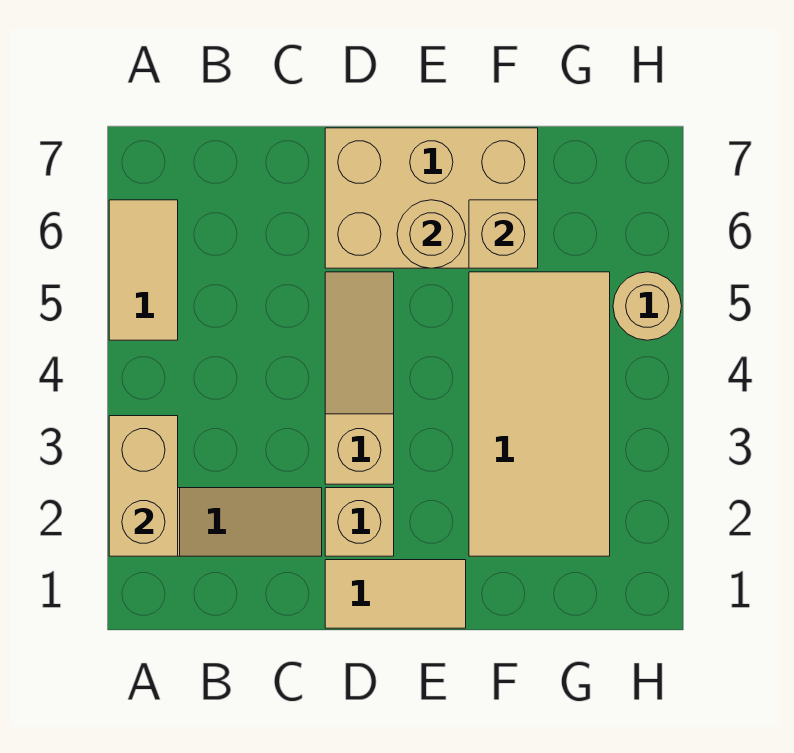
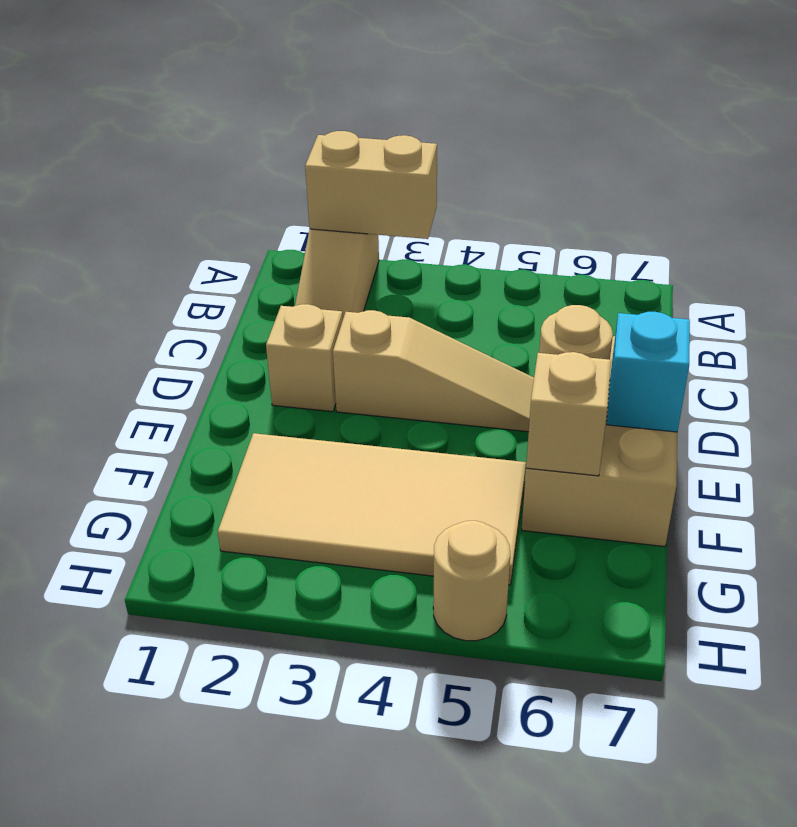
tan tile A5:A6 level 1 -> none
tan tile D1:E1 level 1 -> none
none -> cyan brick E7 level 2

